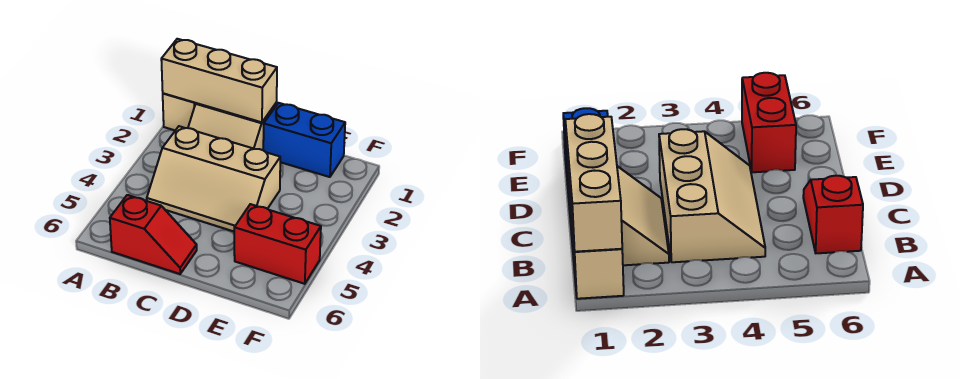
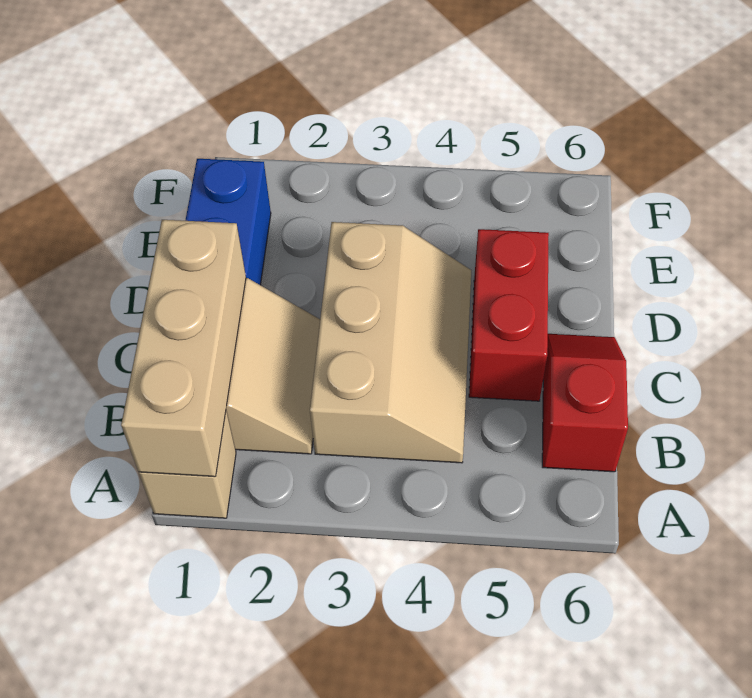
red brick E5:F5 level 1 -> red brick C5:D5 level 1

